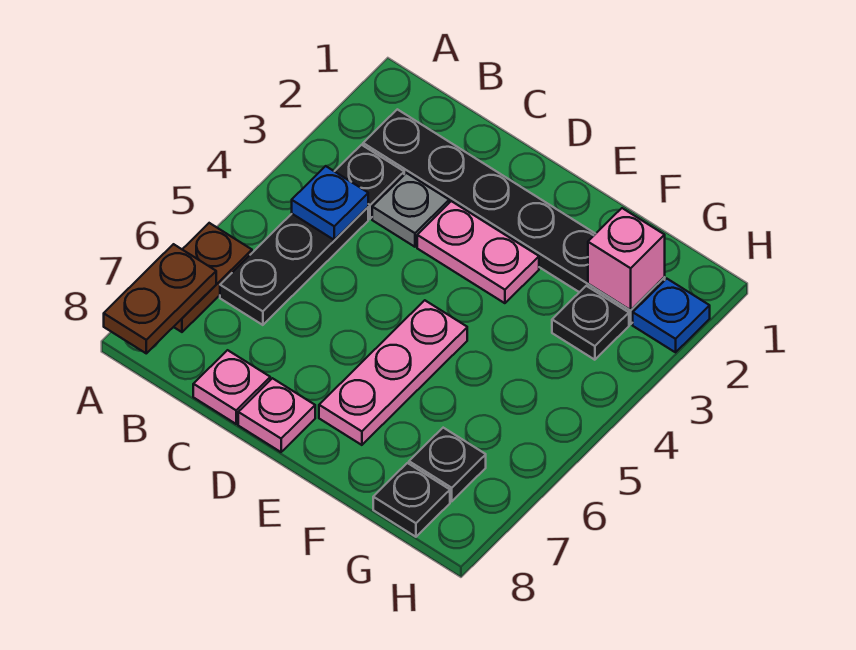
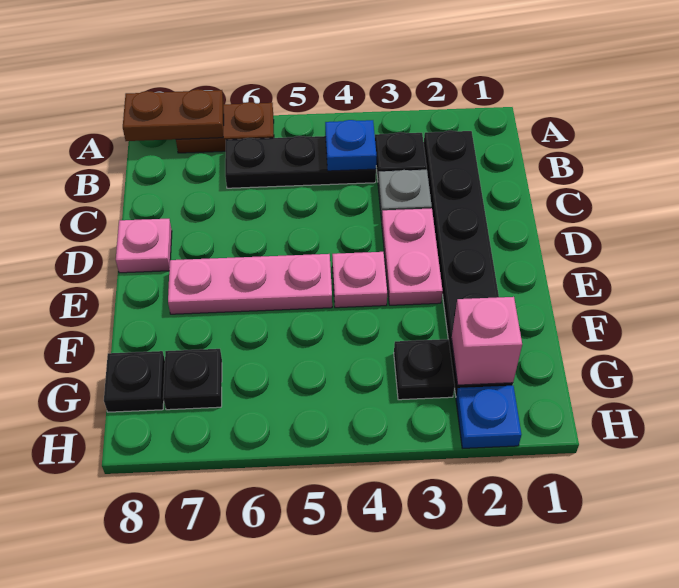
pink plate C8 level 1 -> pink plate E4 level 1

